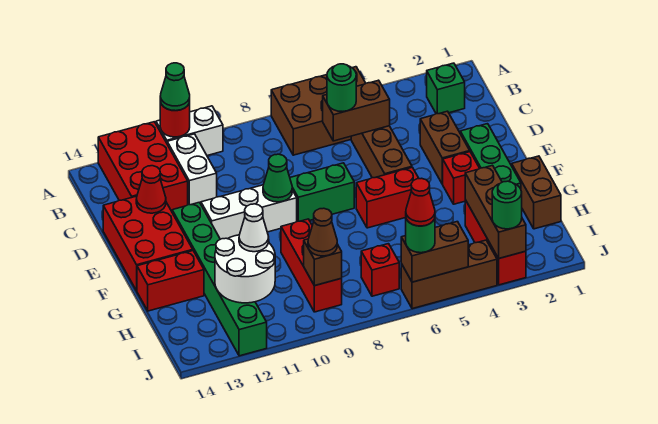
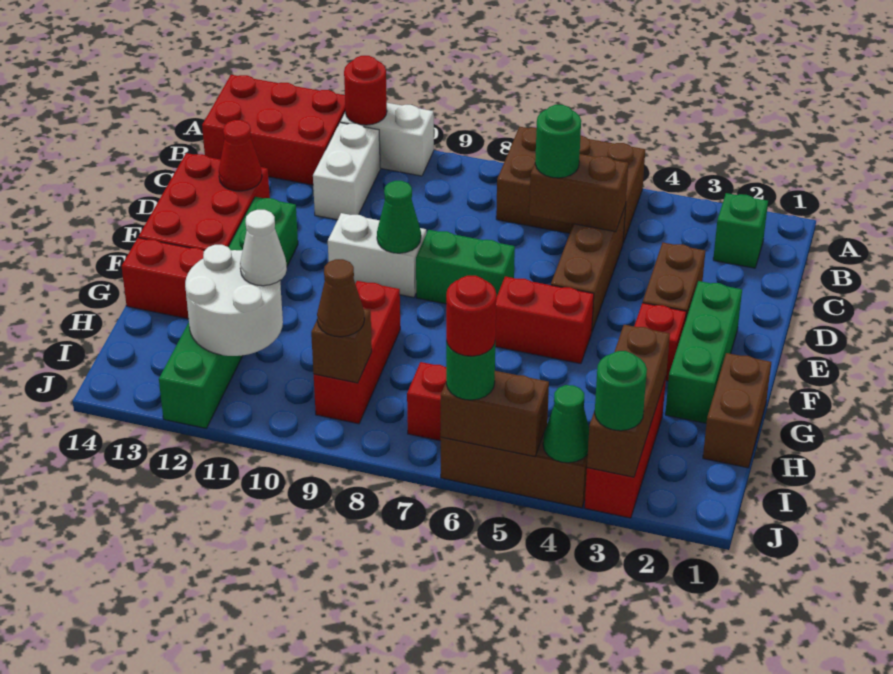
green cone A11 level 3 -> green cone J4 level 2
red brick A12:C13 level 1 -> red brick A12:B14 level 1
white brick E9:E11 level 1 -> white brick E9:E10 level 1
red cone J6 level 4 -> red round brick J6 level 4

